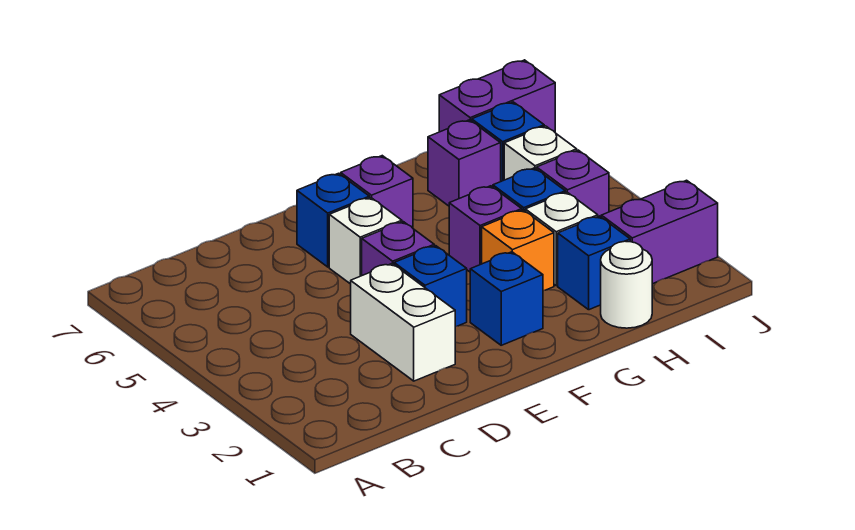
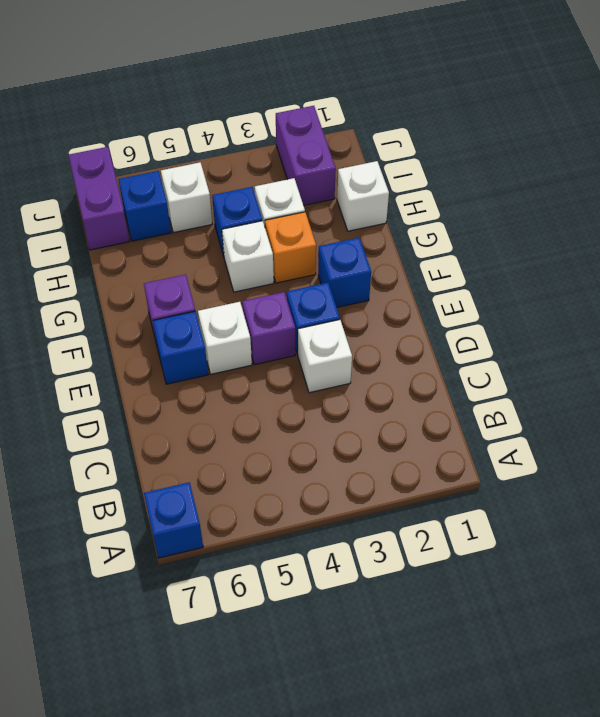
white brick D2:D3 level 1 -> white brick D3 level 1
purple brick G4 level 1 -> white brick G4 level 1
white round brick H1 level 1 -> white brick H1 level 1
blue brick H2 level 1 -> blue brick A7 level 1
purple brick H6 level 1 -> none
purple brick I4 level 1 -> none

